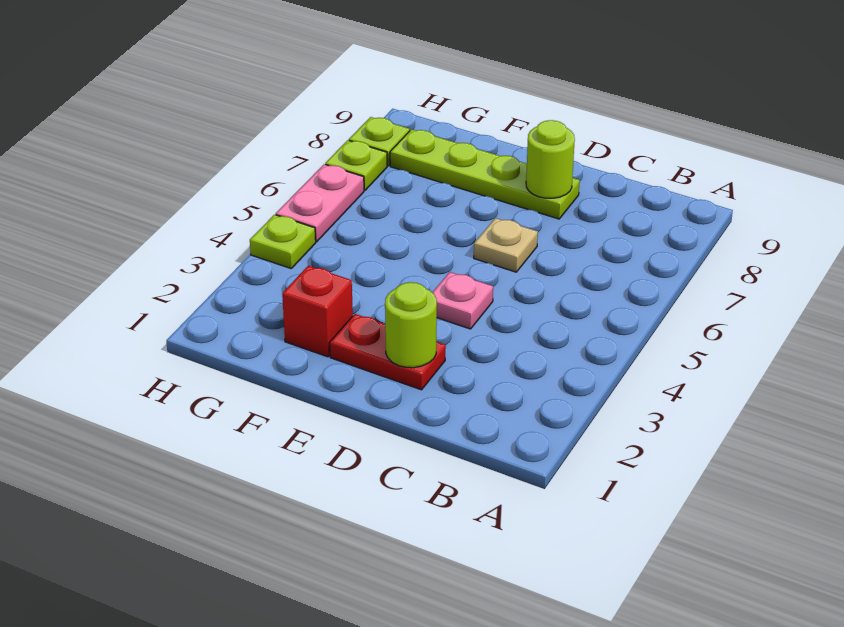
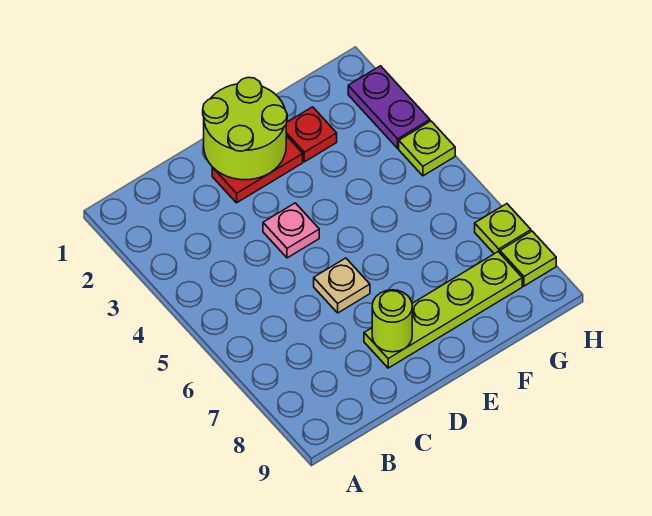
lime round brick D2 level 2 -> lime round brick D1:E2 level 2
red brick F2 level 1 -> red plate F2 level 1
none -> purple plate H2:H3 level 1
pink plate H5:H6 level 1 -> none

